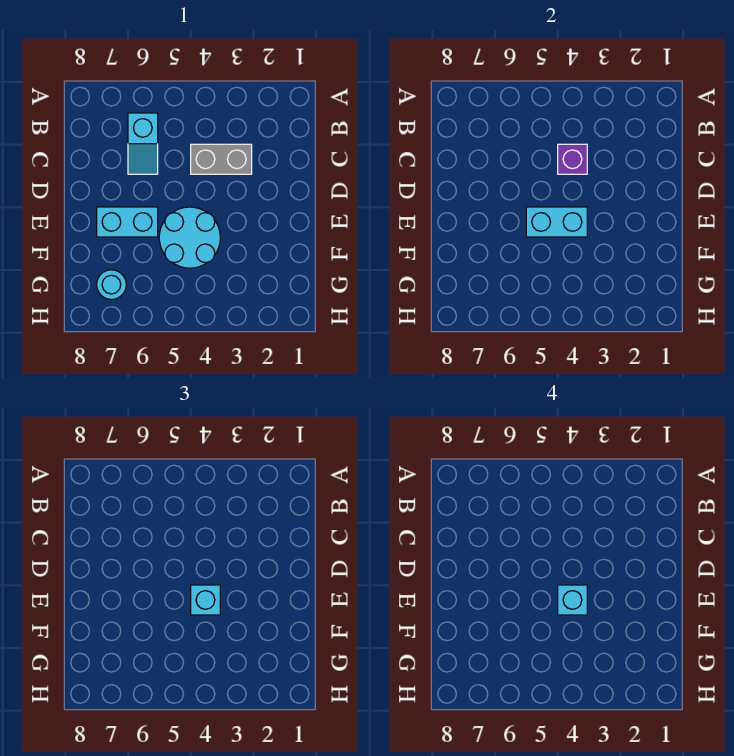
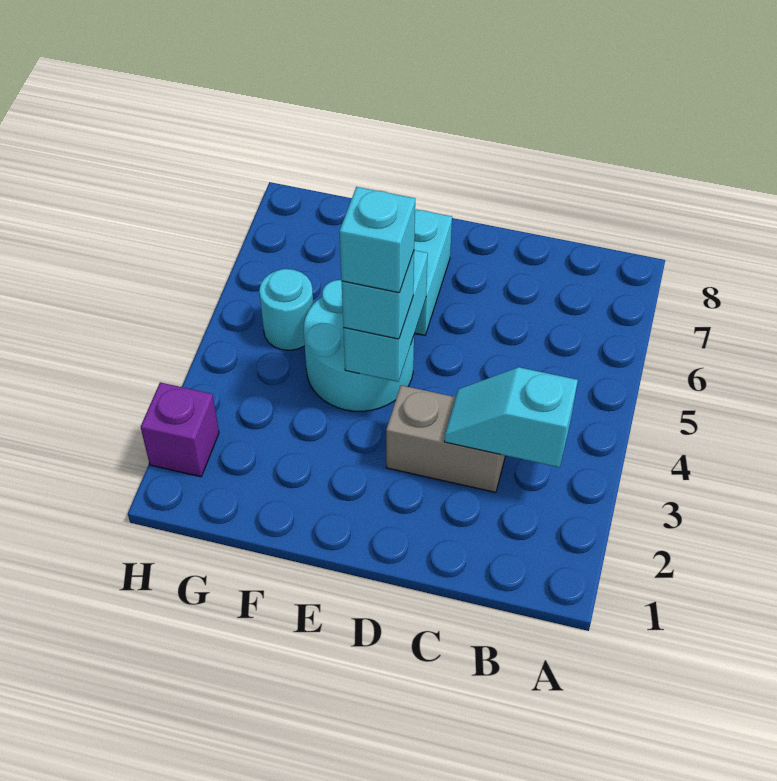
cyan slope B6:C6 level 1 top B -> cyan slope B3:C3 level 2 top B
grey brick C3:C4 level 1 -> grey brick C3:D3 level 1
purple brick C4 level 2 -> purple brick H2 level 1
cyan round brick G7 level 1 -> cyan round brick G5 level 1

